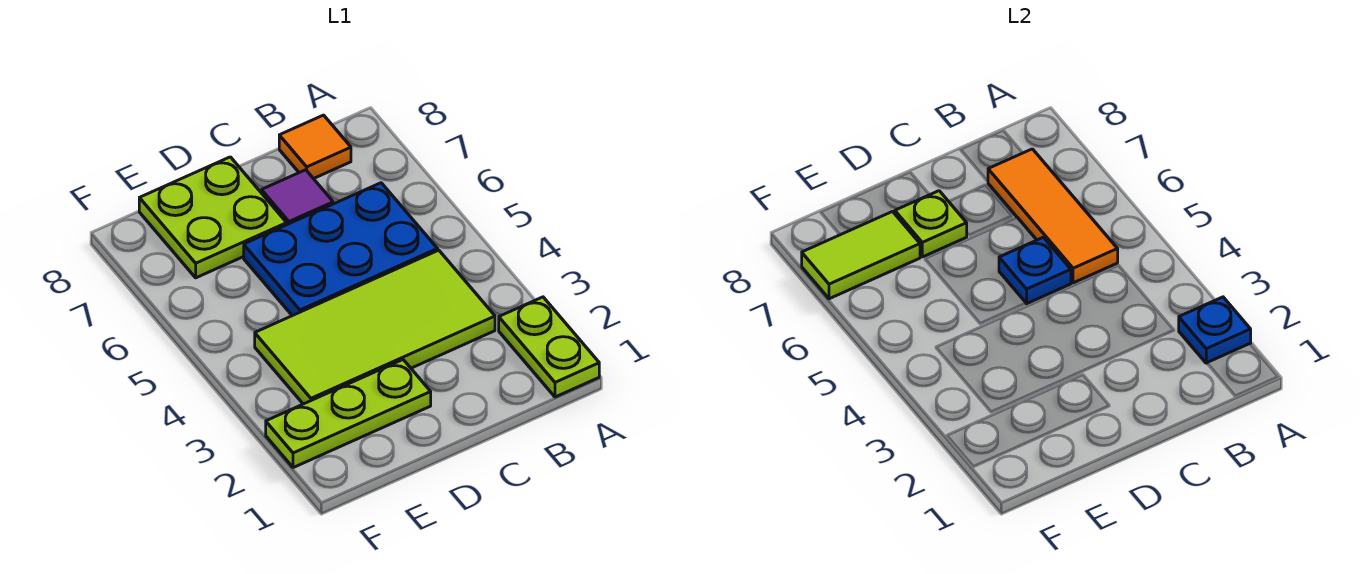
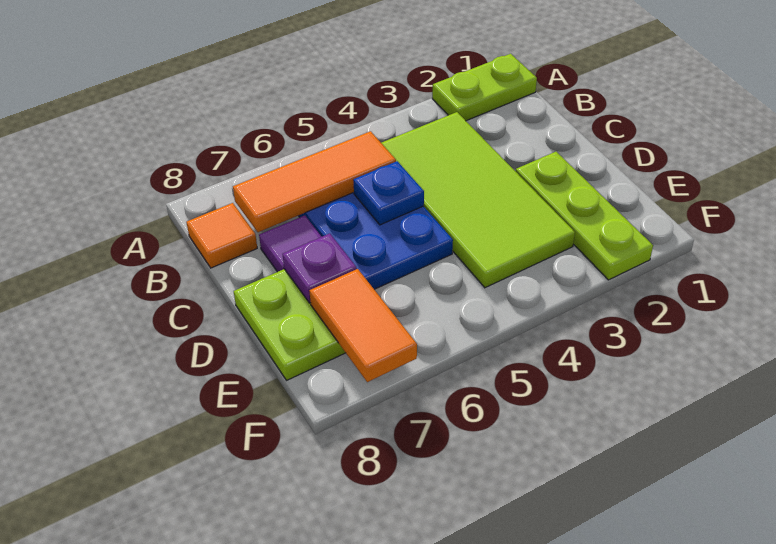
blue plate A2 level 2 -> none
lime plate D7 level 2 -> purple plate D7 level 2
lime tile E7:F7 level 2 -> orange tile E7:F7 level 2

